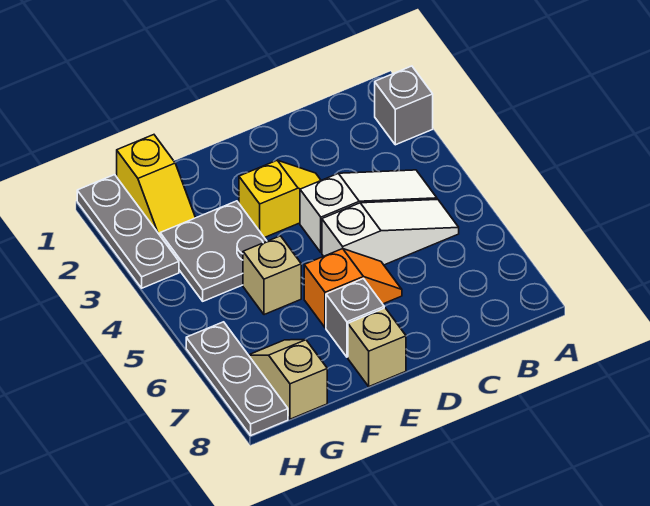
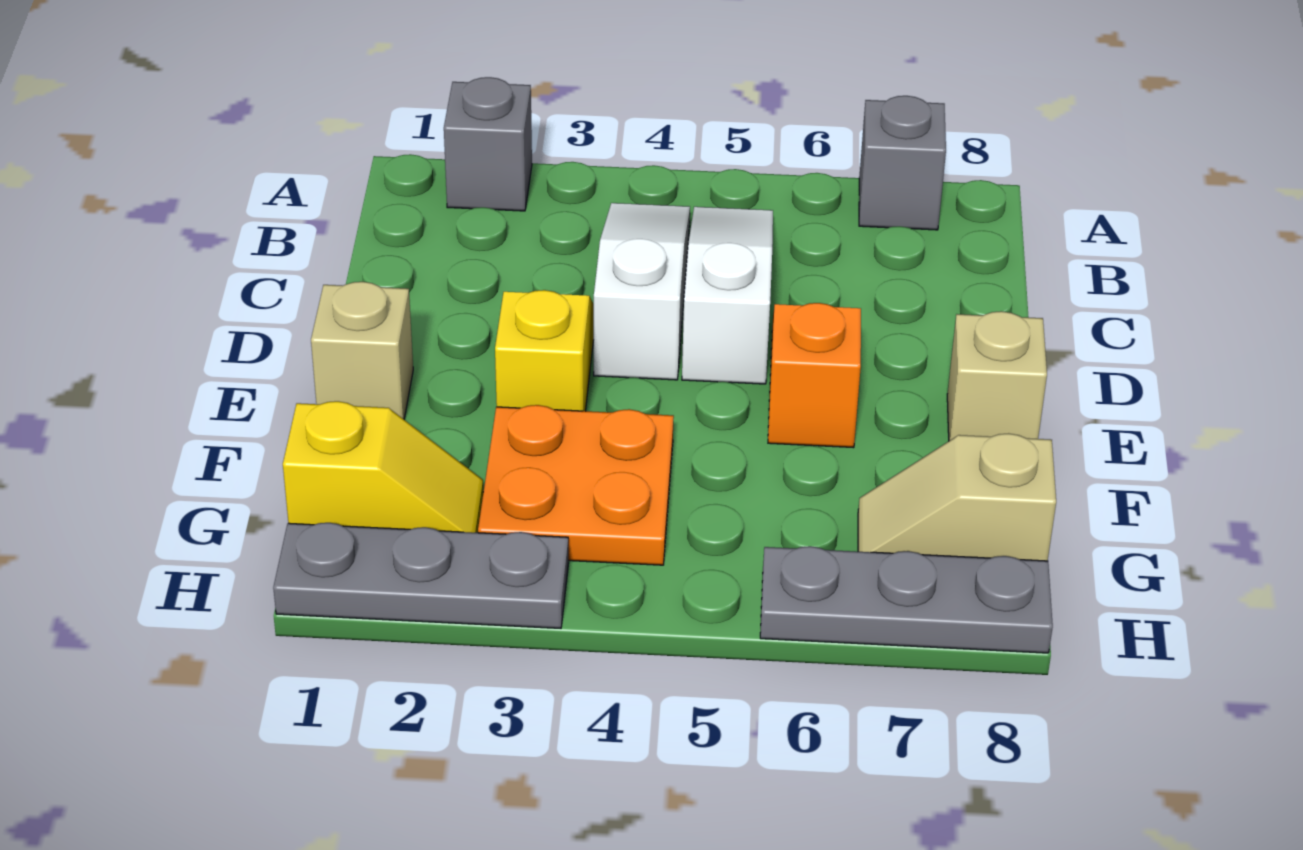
grey brick E7 level 1 -> grey brick A7 level 1
grey plate F3:G4 level 1 -> orange plate F3:G4 level 1
tan brick F5 level 1 -> tan brick E1 level 1

